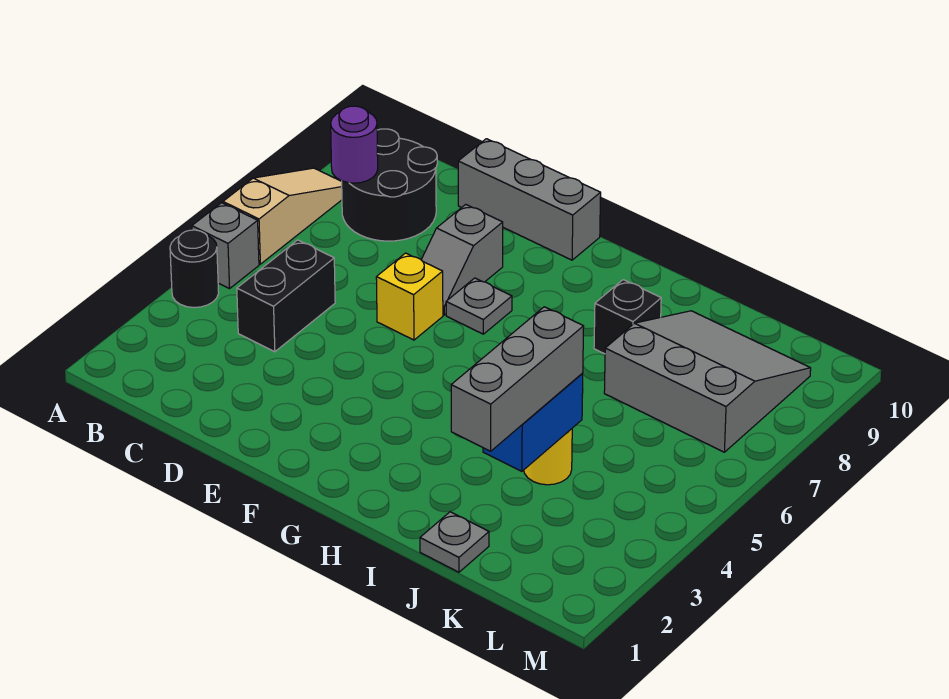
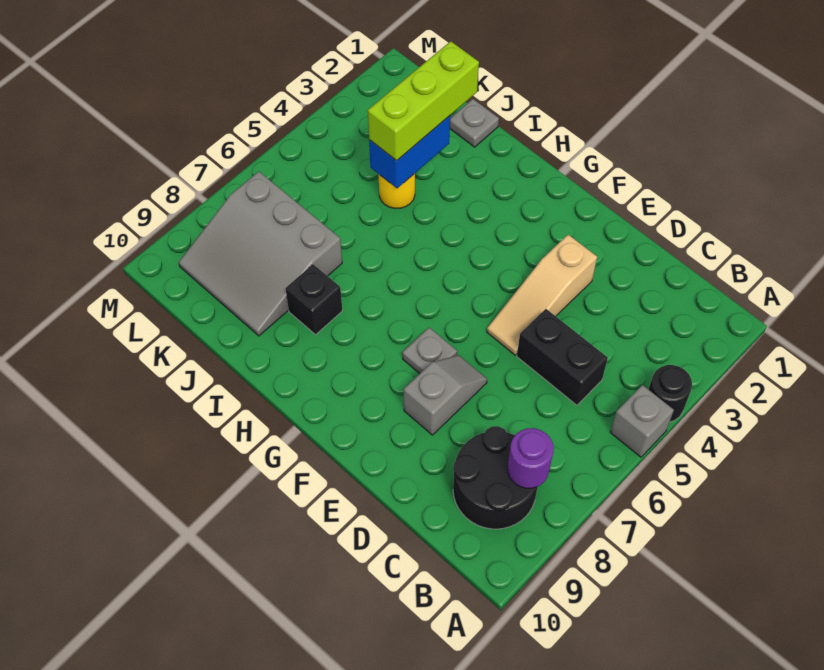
tan slope A6:A8 level 1 top 6 -> tan slope E3:E5 level 1 top 3
black brick C4:C5 level 1 -> black brick C5:D5 level 1
grey brick D10:F10 level 1 -> none
yellow brick E6 level 1 -> none
grey brick J2:J4 level 3 -> lime brick J2:J4 level 3

